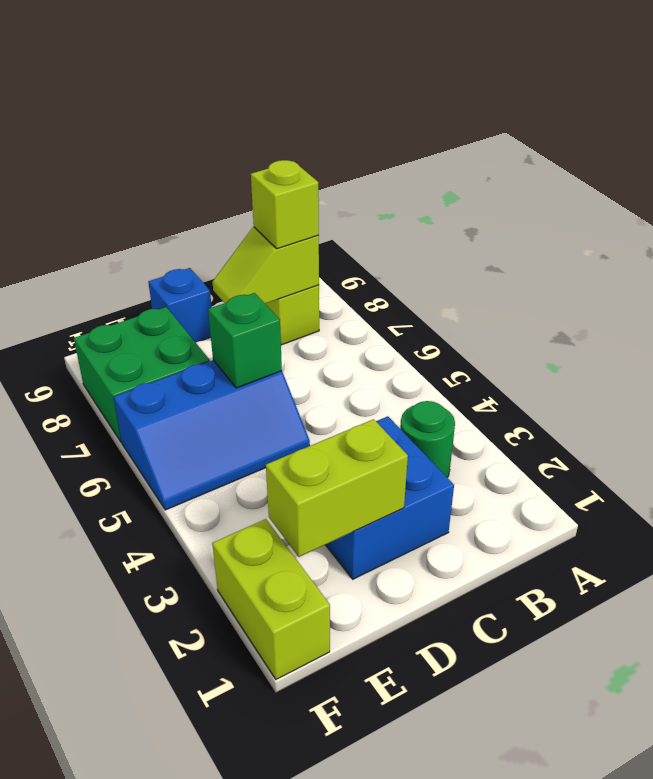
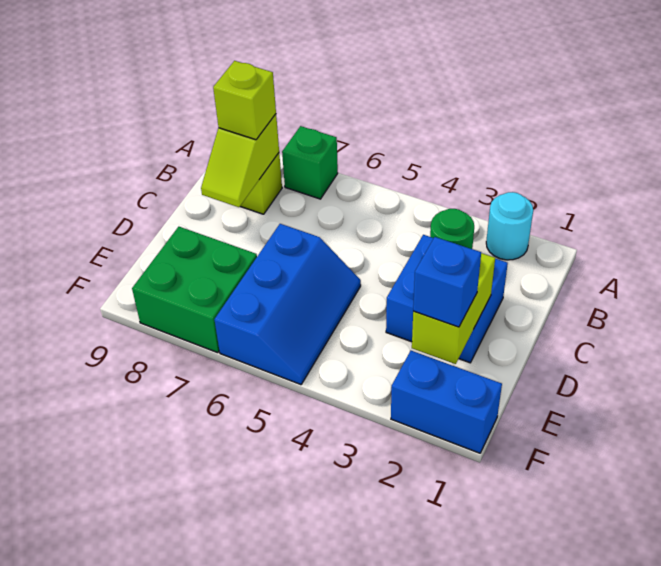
none -> cyan round brick A2 level 1
green brick D6 level 2 -> green brick A7 level 1
blue brick D9 level 1 -> blue brick E2 level 3
lime brick F1:F2 level 1 -> blue brick F1:F2 level 1

